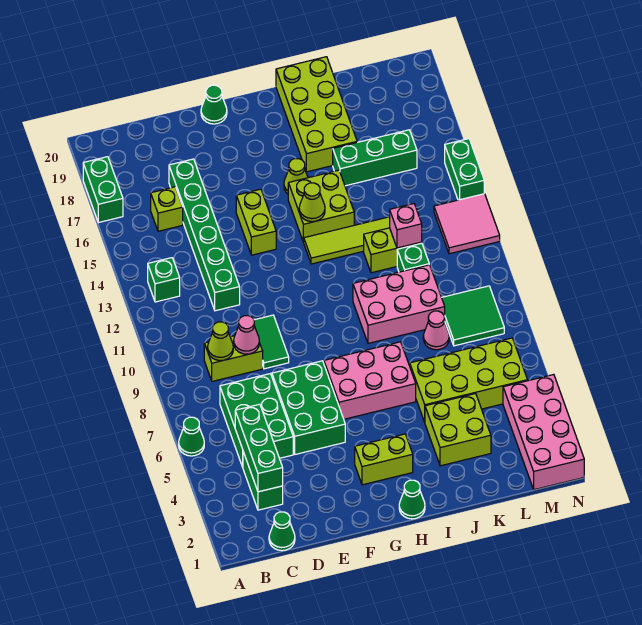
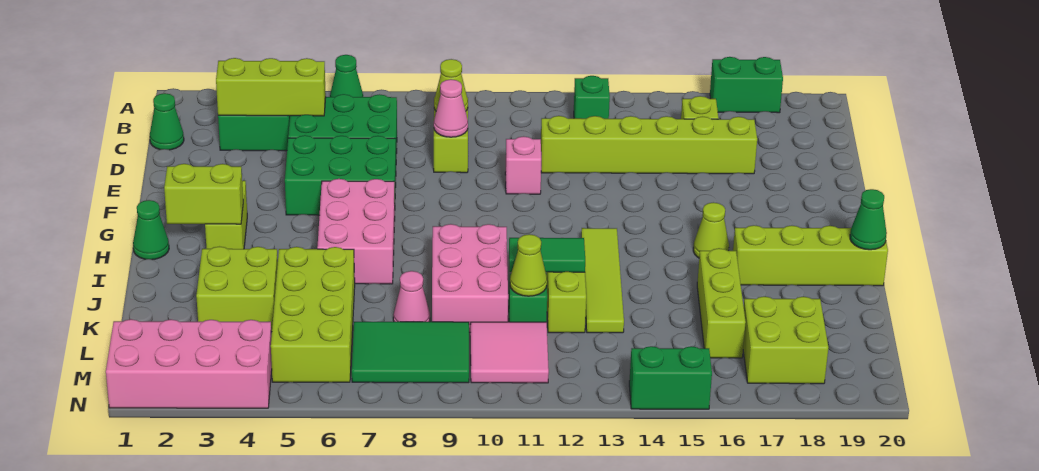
green brick C3:C5 level 2 -> lime brick C3:C5 level 2
green brick D12:D17 level 1 -> lime brick D12:D17 level 1
green tile E9:E10 level 1 -> green tile J11:J12 level 2
lime brick F14:F15 level 1 -> lime brick H2:H3 level 2
green cone F20 level 1 -> green cone I20 level 2
lime brick H14:I15 level 1 -> lime brick L17:M18 level 1
lime cone H14 level 2 -> lime cone K11 level 2
lime brick I17:J20 level 1 -> lime brick I17:I20 level 1
green brick J16:L16 level 1 -> lime brick J16:L16 level 1
pink brick K12 level 2 -> pink brick E11 level 1
green tile L8:M9 level 1 -> green tile L7:M9 level 1
pink tile M12:N13 level 1 -> pink tile L10:M11 level 1

